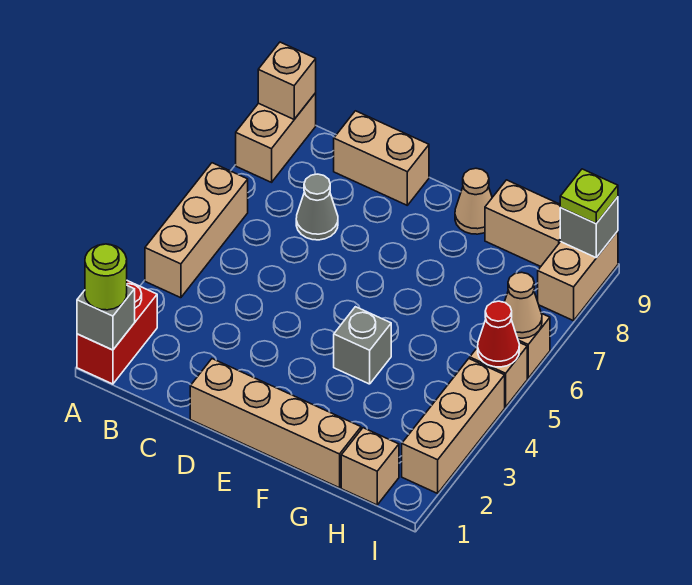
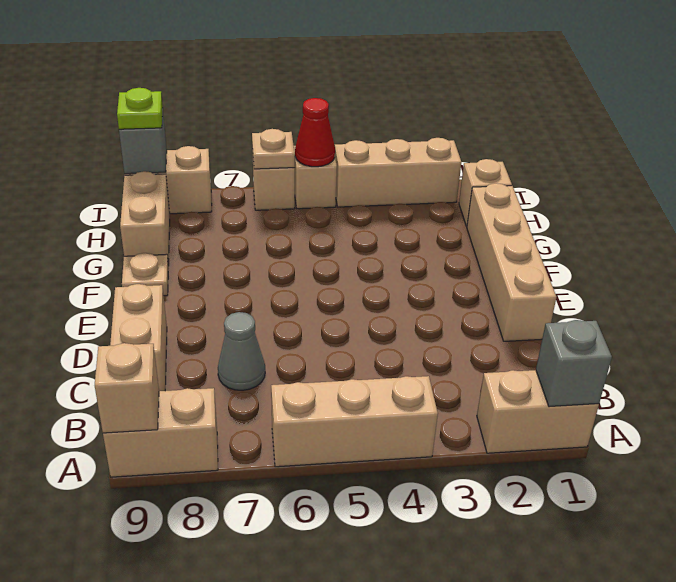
red brick A1:A2 level 1 -> tan brick A1:A2 level 1
lime round brick A1 level 3 -> none
grey brick F4 level 1 -> none
tan cone F9 level 1 -> tan plate F9 level 1
tan cone I6 level 2 -> tan plate I6 level 2

